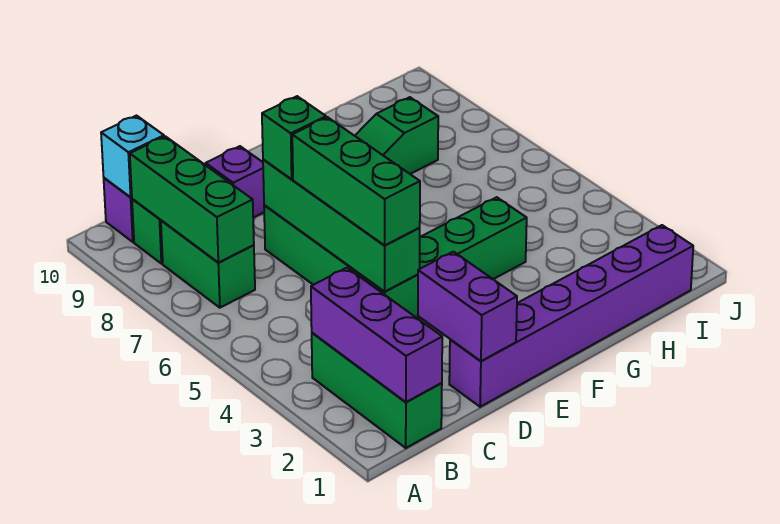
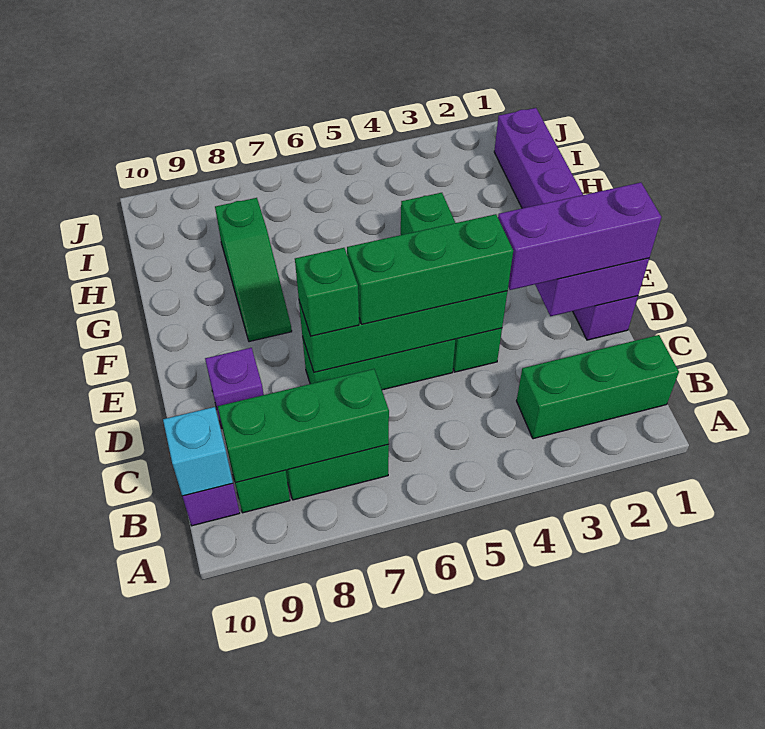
purple brick B1:B3 level 2 -> purple brick D1:D3 level 3

